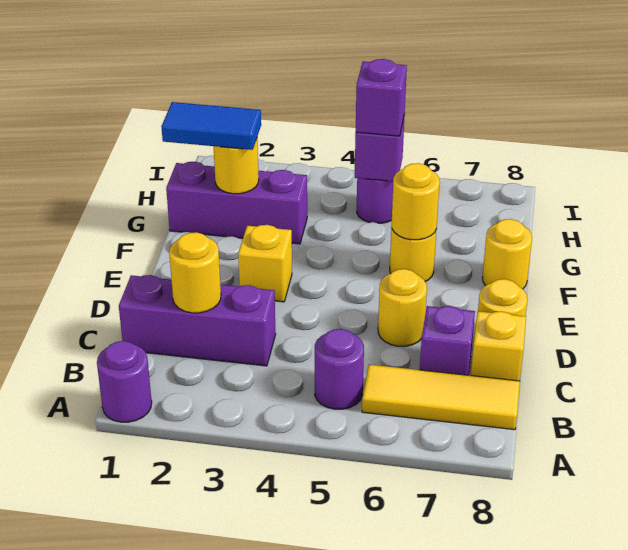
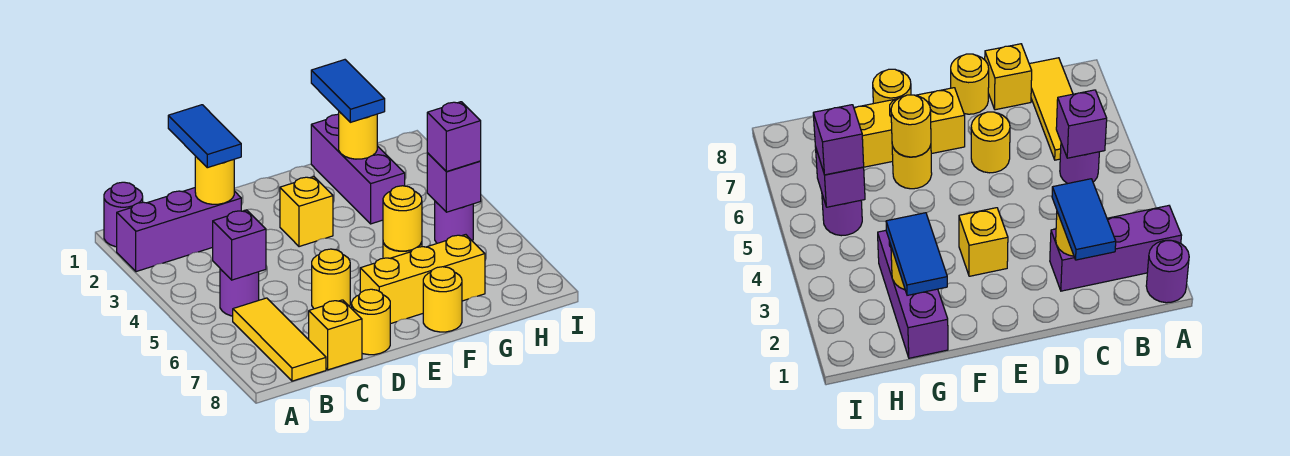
purple brick C1:C3 level 1 -> purple brick A2:C2 level 1
none -> blue tile C1:C2 level 3
purple brick C7 level 1 -> purple brick B5 level 2
none -> yellow brick E7:G7 level 1

